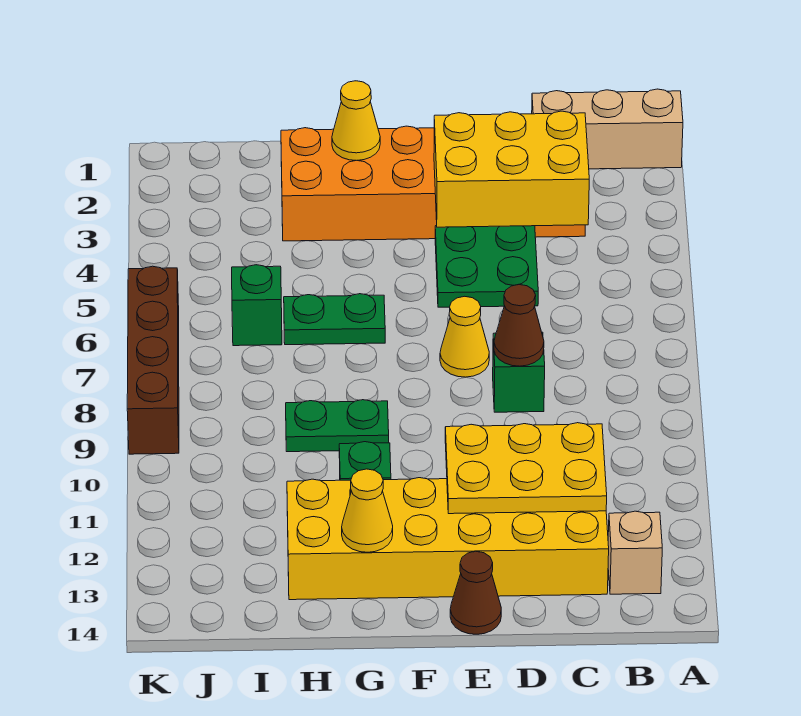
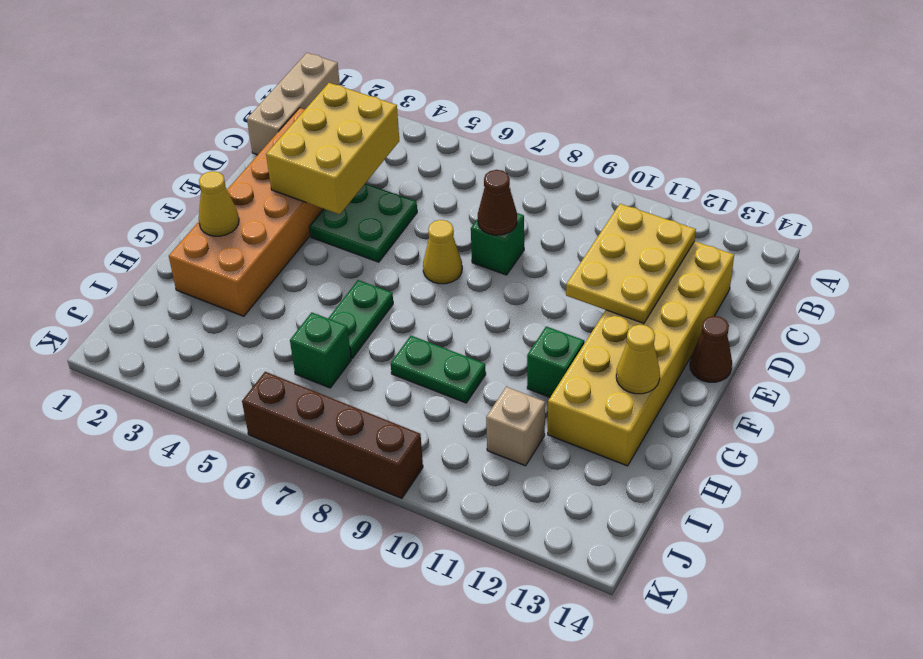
tan brick B13 level 1 -> tan brick I11 level 1
green plate G9:H9 level 1 -> green plate H8:H9 level 1

